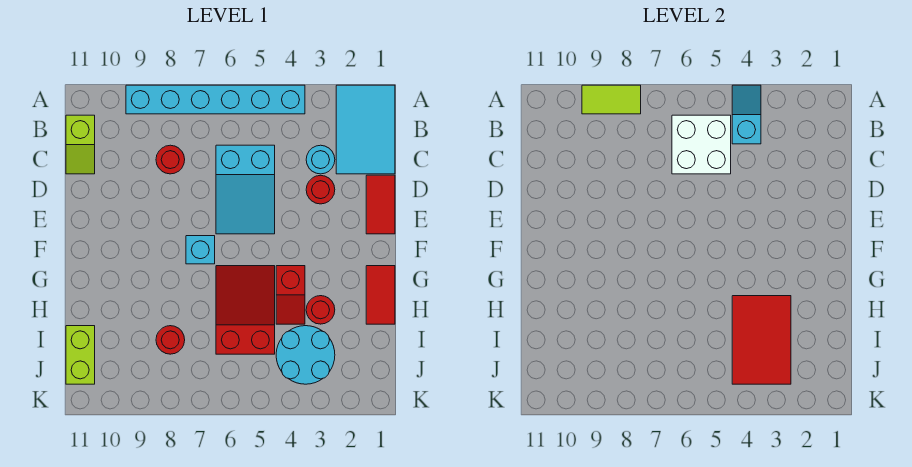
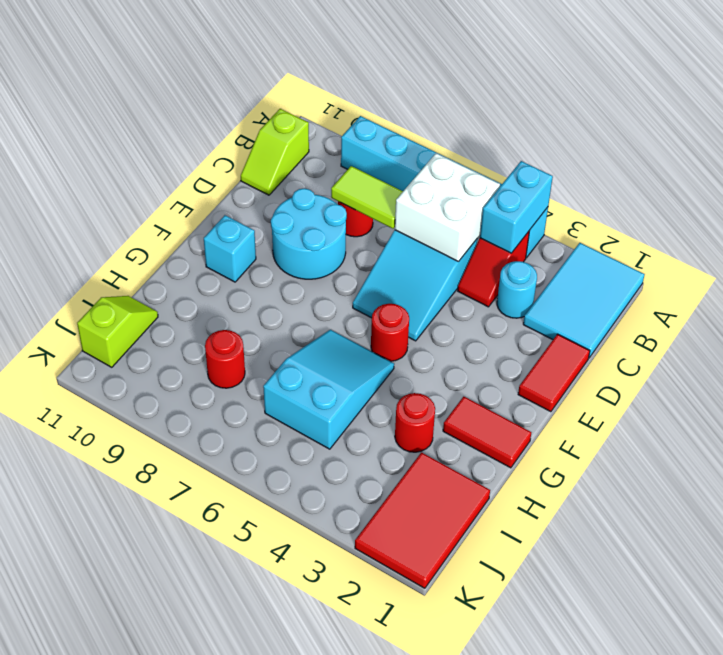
cyan slope A4:B4 level 2 top B -> cyan brick A4:B4 level 2
lime tile A8:A9 level 2 -> lime tile C7:C8 level 2
red round brick D3 level 1 -> red round brick F5 level 1
cyan brick F7 level 1 -> cyan brick F10 level 1
red tile G1:H1 level 1 -> red tile G1:G2 level 1
red slope G4:H4 level 1 top G -> red slope B4:C4 level 1 top B
red slope G5:I6 level 1 top I -> cyan slope G5:I6 level 1 top I
red tile H3:J4 level 2 -> red tile I1:K2 level 1
cyan round brick I3:J4 level 1 -> cyan round brick D8:E9 level 1
lime brick I11:J11 level 1 -> lime slope I11:J11 level 1 top J

